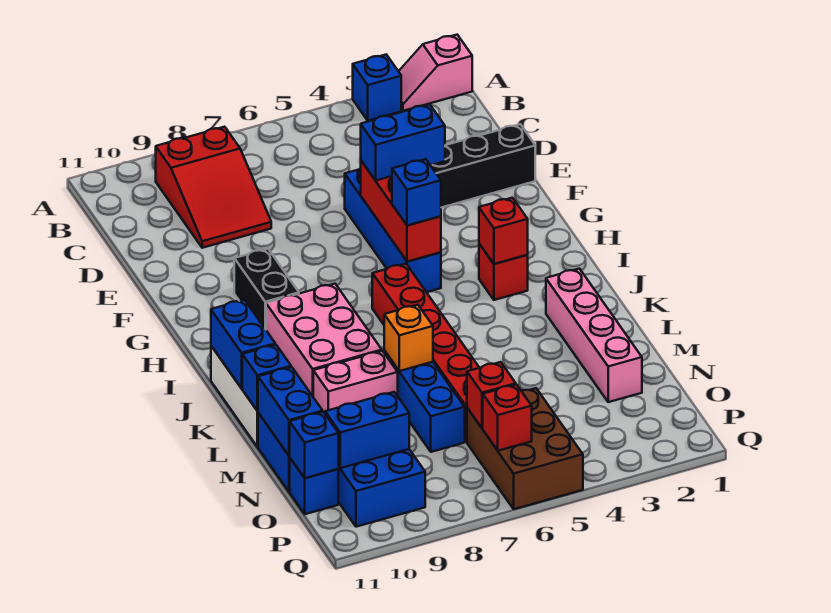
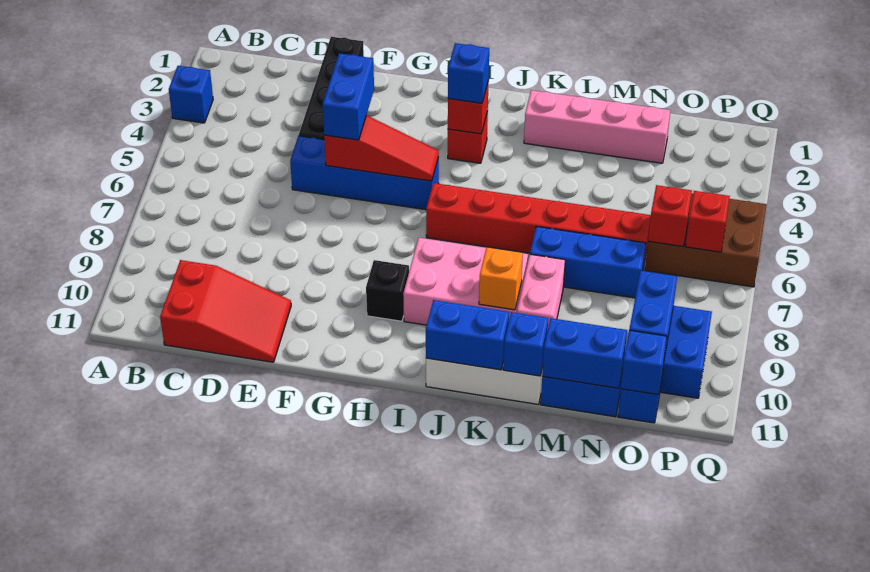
pink slope A1:A2 level 1 top 1 -> none
red slope B8:D9 level 1 top B -> red slope C10:E11 level 1 top C
red brick F5:H5 level 2 -> red slope F5:H5 level 2 top F
black brick G9:H9 level 1 -> black brick H9 level 1
blue brick H5 level 3 -> blue brick I3 level 3
orange brick L7 level 2 -> orange brick K9 level 2

